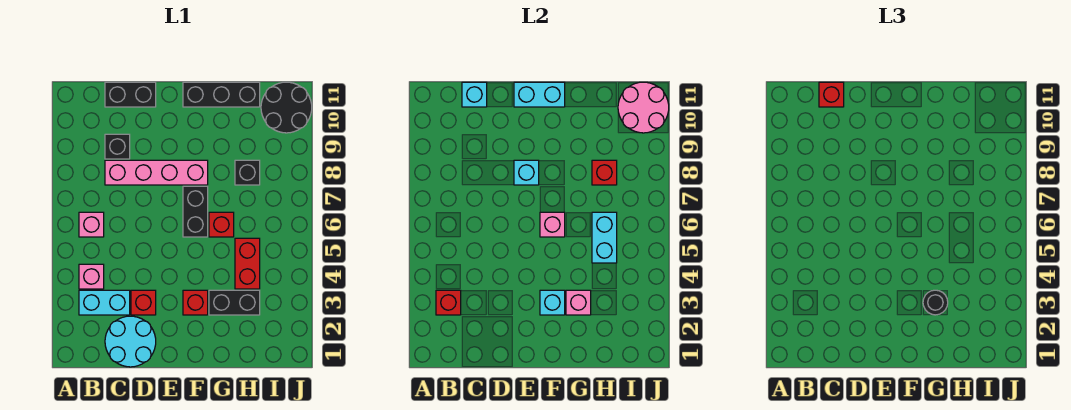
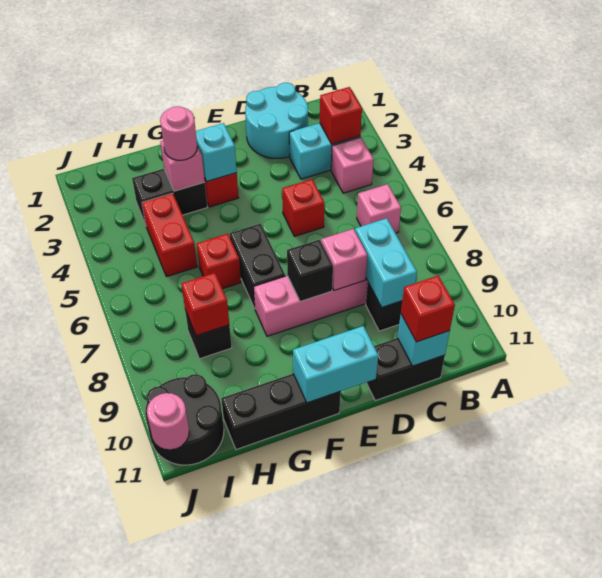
red brick D3 level 1 -> red brick D5 level 1
cyan brick E8 level 2 -> black brick E8 level 2
pink brick F6 level 2 -> pink brick D8 level 2
black round brick G3 level 3 -> pink round brick G3 level 3
cyan brick H5:H6 level 2 -> cyan brick C8:C9 level 2
pink round brick I10:J11 level 2 -> pink round brick J11 level 2

